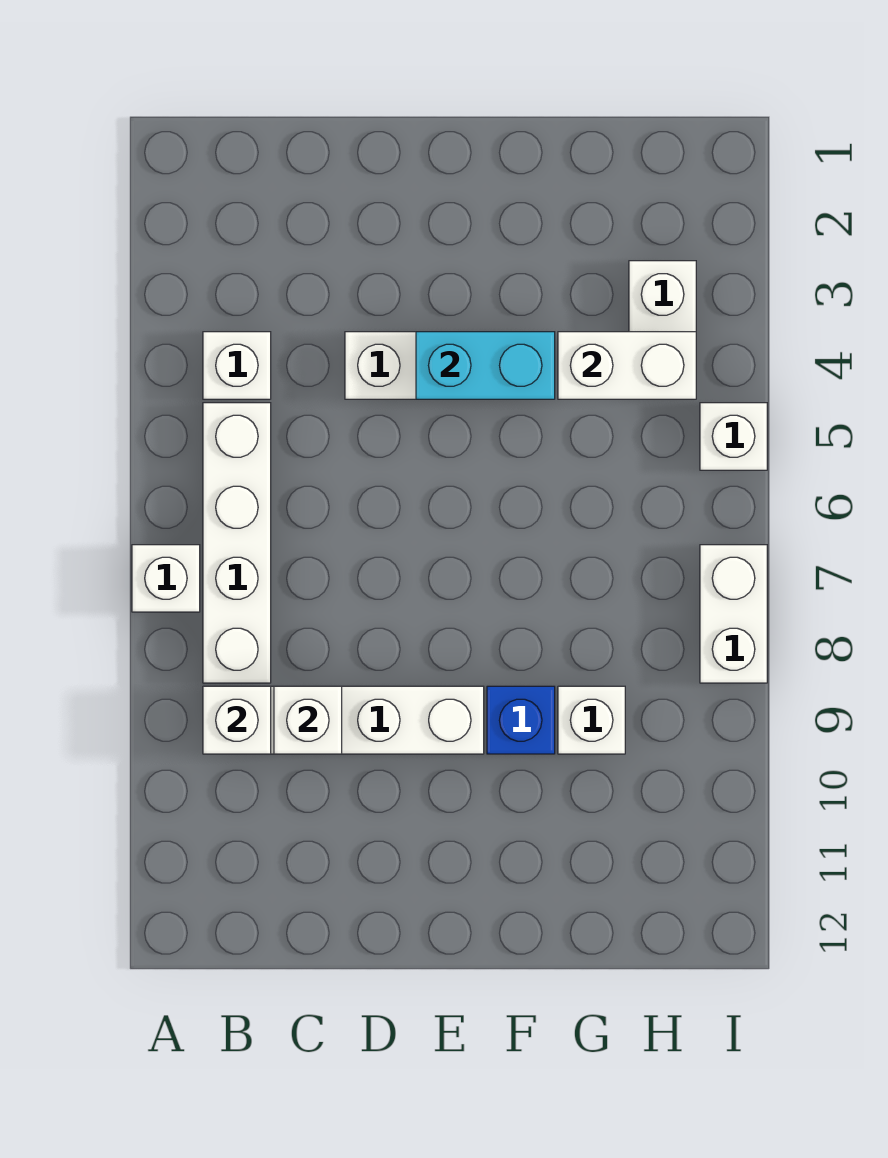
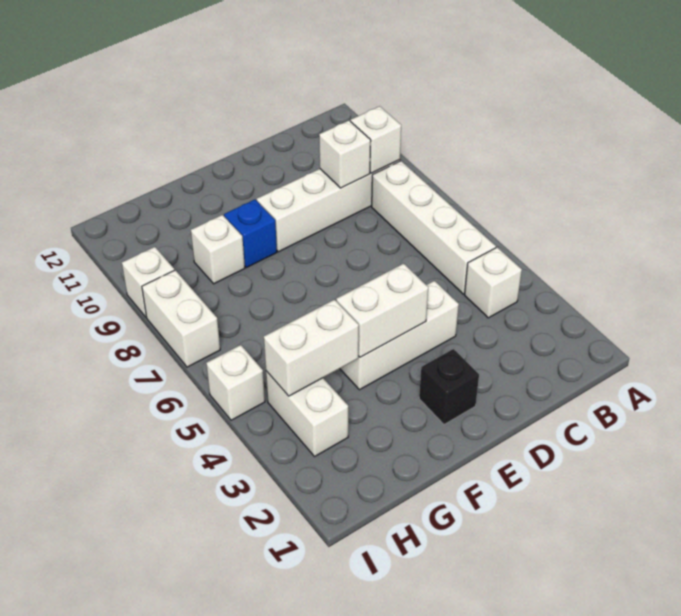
white brick A7 level 1 -> white brick I9 level 1
none -> black brick E2 level 1
cyan brick E4:F4 level 2 -> white brick E4:F4 level 2

